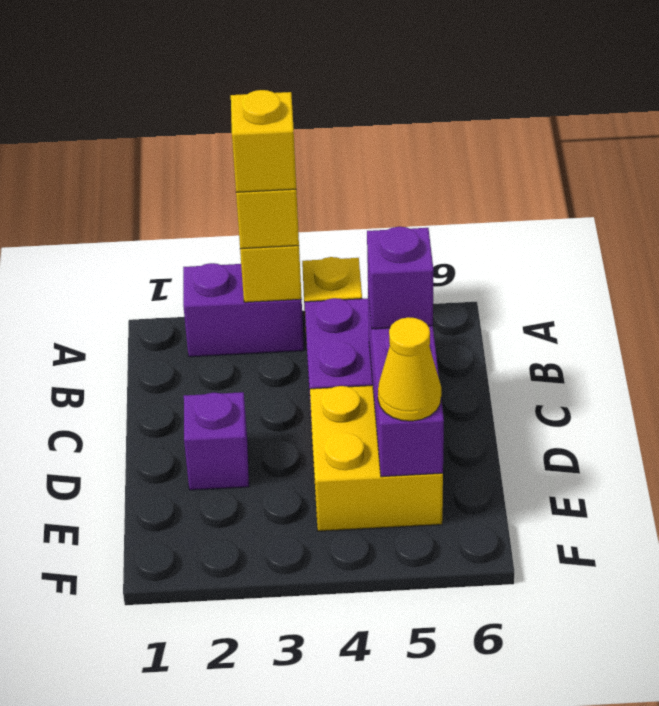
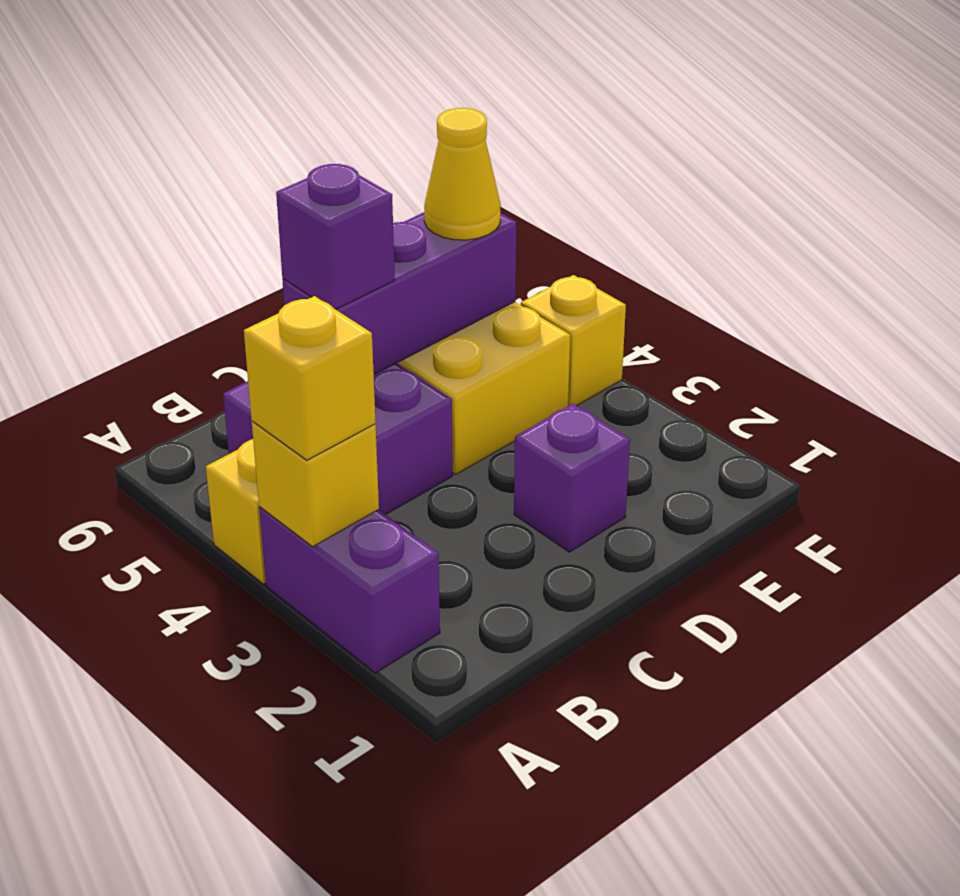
yellow brick A3 level 4 -> yellow brick F4 level 1

